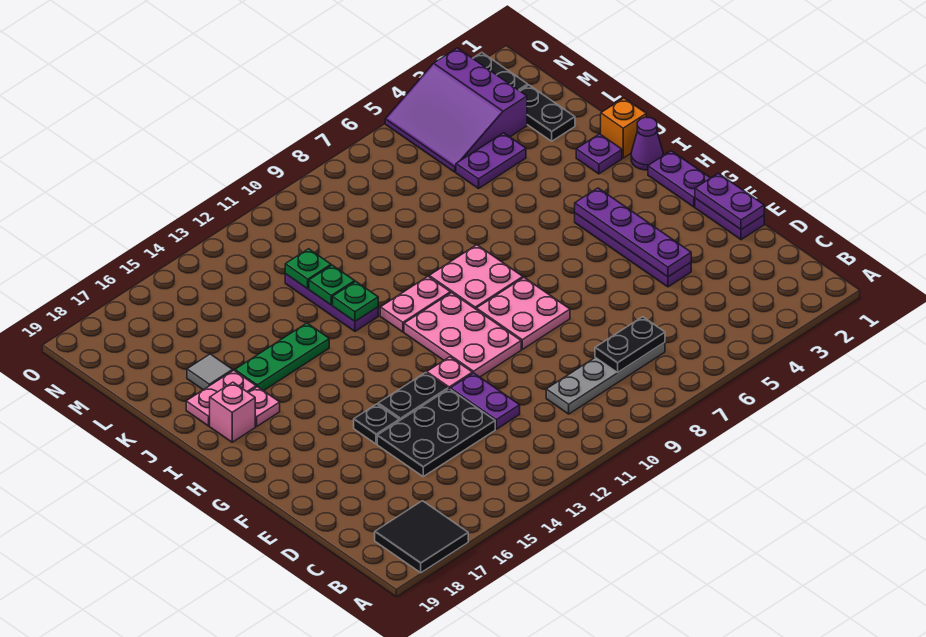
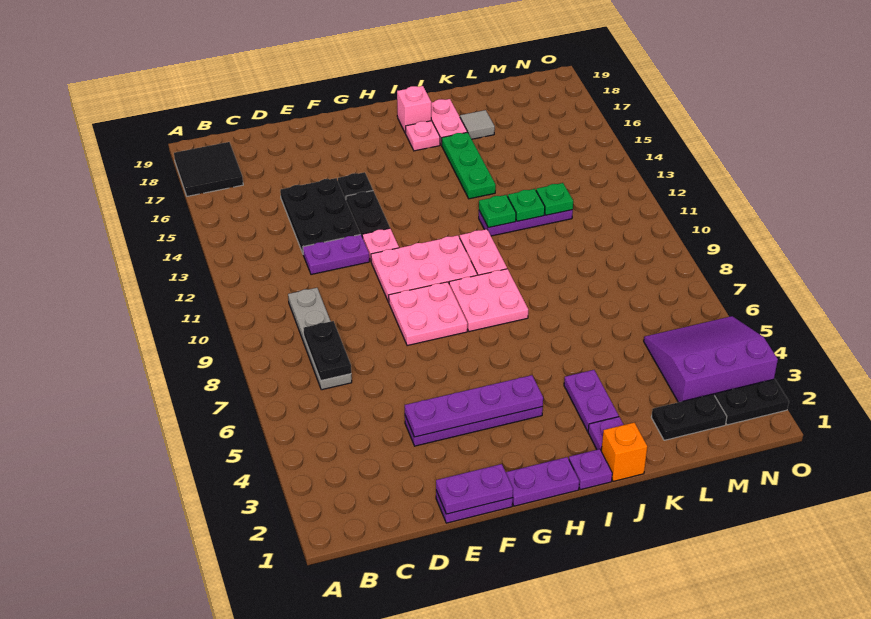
purple cone I1 level 1 -> purple plate I1 level 1
purple plate L4:L5 level 1 -> purple plate J3:J4 level 1

